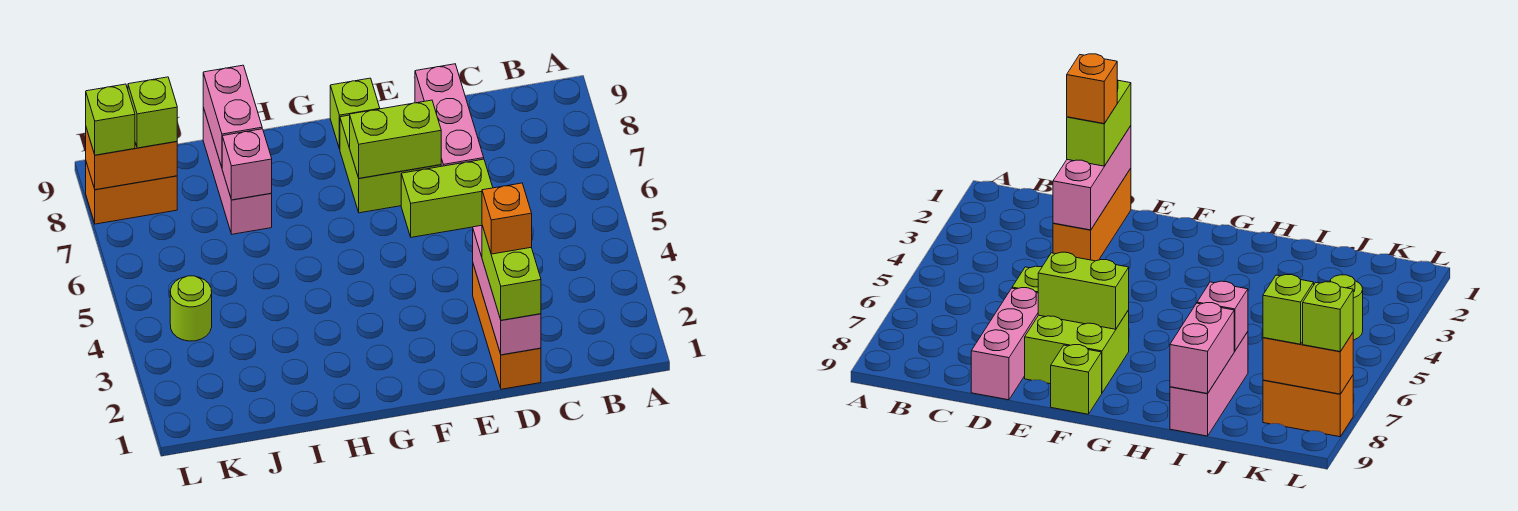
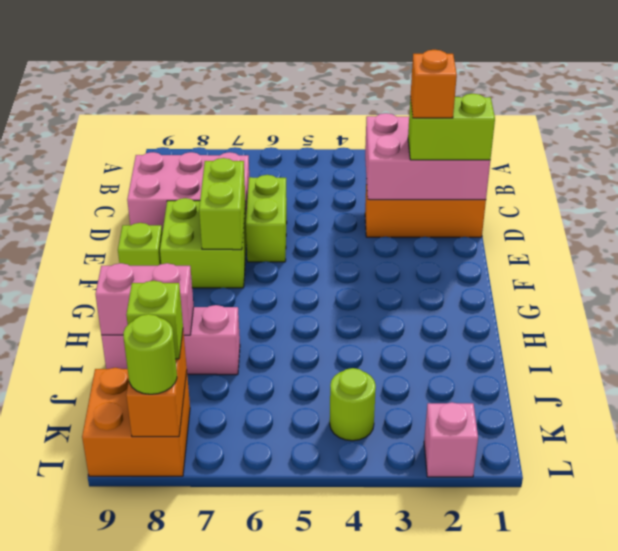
pink brick D1:D3 level 2 -> pink brick C1:D3 level 2
pink brick D7:D9 level 1 -> pink brick C7:D9 level 1
pink brick I7 level 2 -> pink brick L2 level 1
orange brick K8:L8 level 1 -> orange brick K8:L9 level 1
lime brick L8 level 3 -> lime round brick L8 level 3

